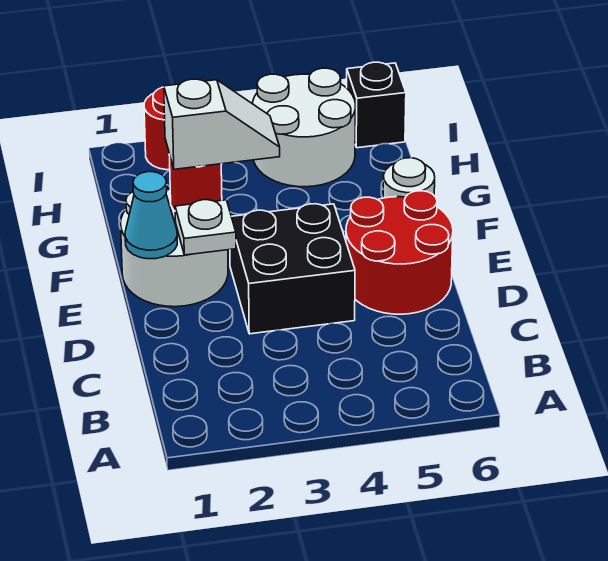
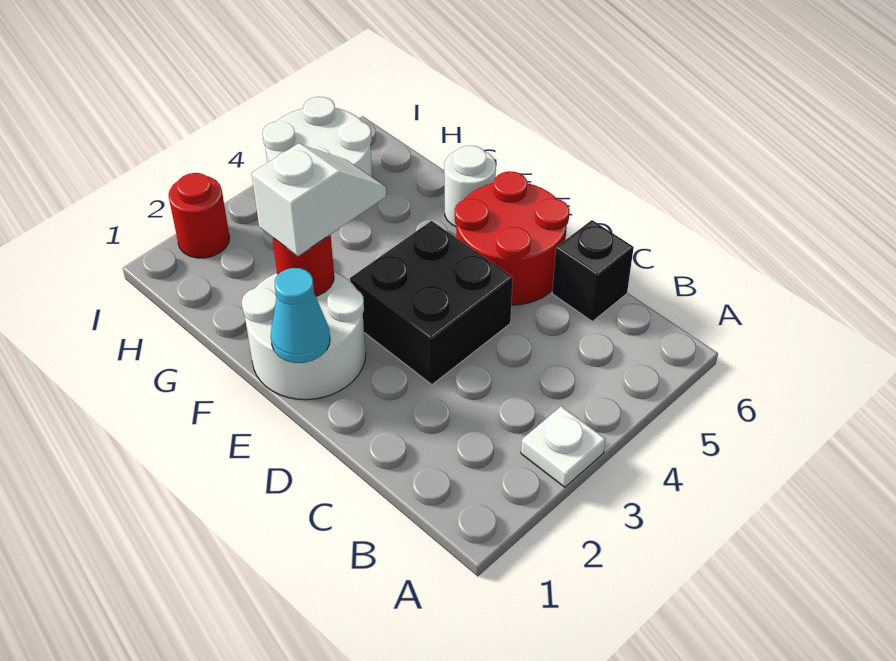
white plate E2 level 2 -> white plate A3 level 1
black brick I6 level 1 -> black brick C6 level 1

